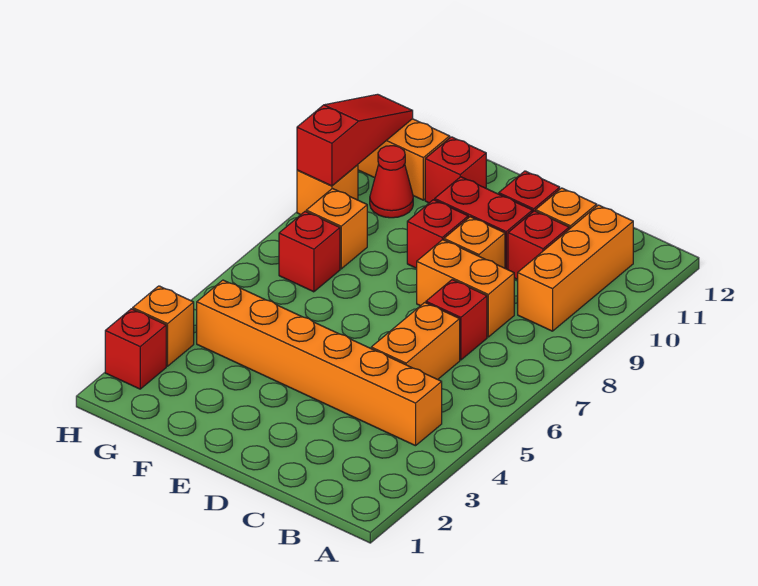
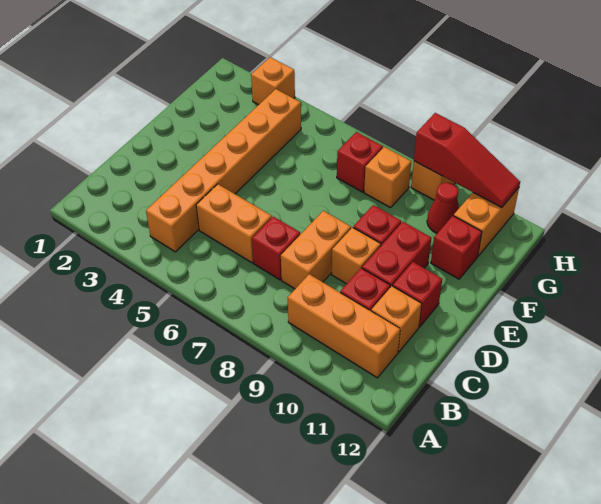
red brick H2 level 1 -> none

